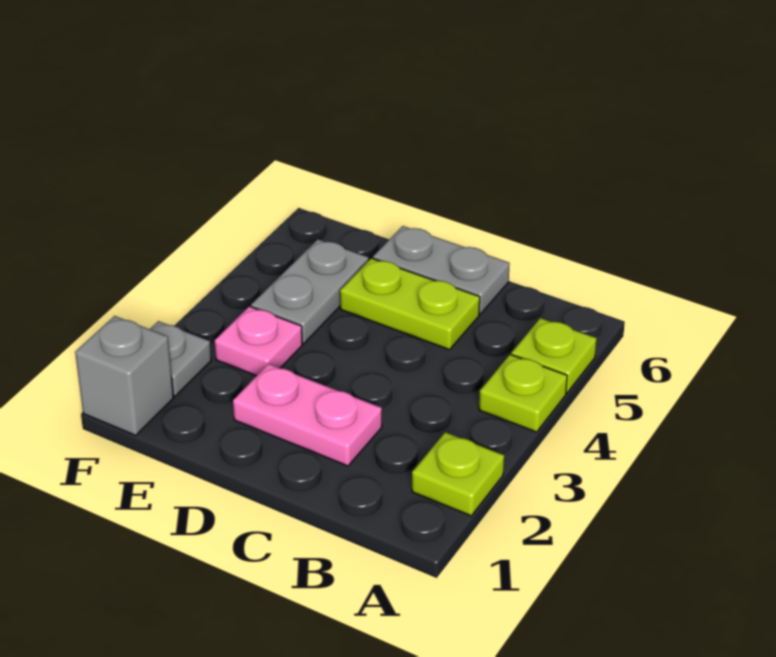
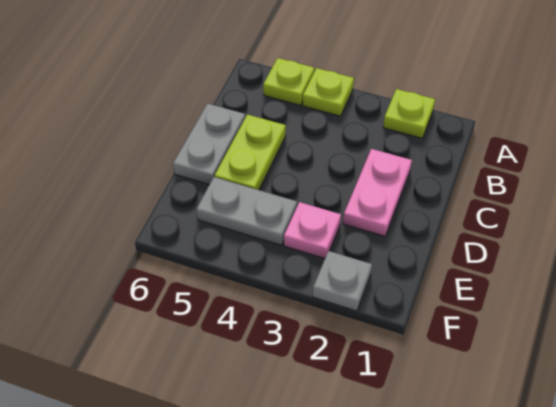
grey brick F1 level 1 -> none

